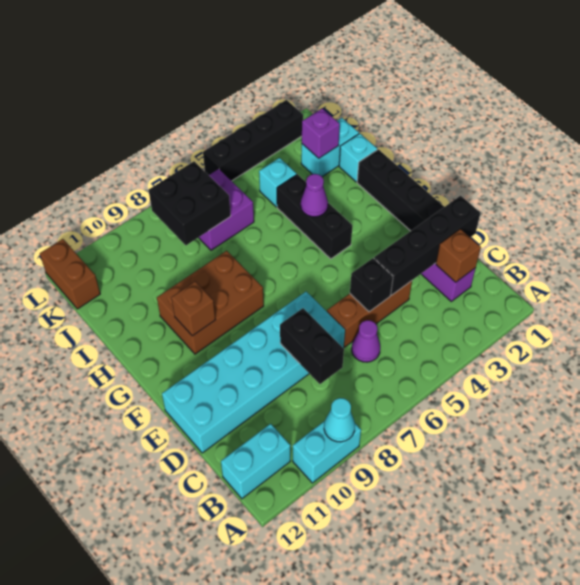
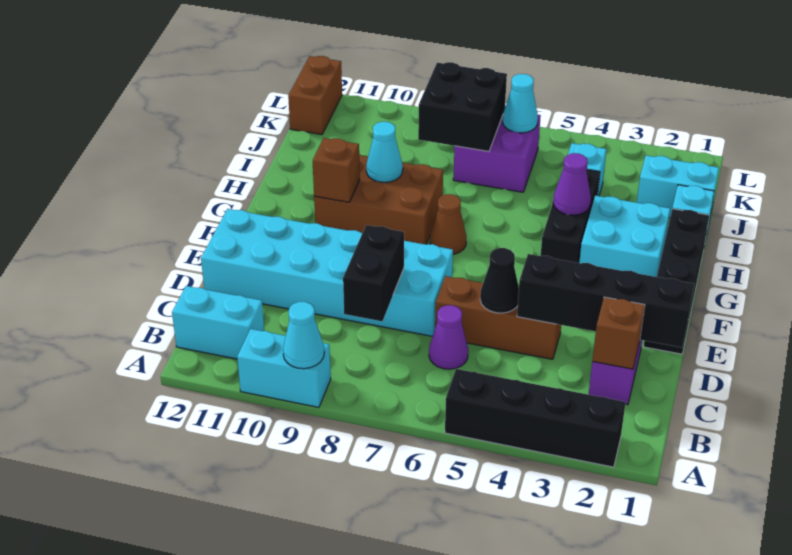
black brick D5 level 2 -> black cone D5 level 2
none -> cyan brick G2:H3 level 1
none -> brown cone G7 level 1
none -> cyan cone H9 level 2
purple brick J2 level 2 -> none
none -> cyan cone K6 level 2
black brick L2:L5 level 1 -> black brick A2:A5 level 1

